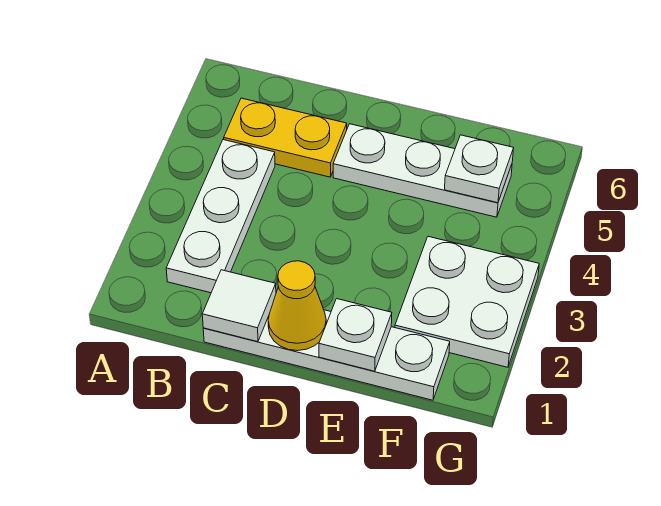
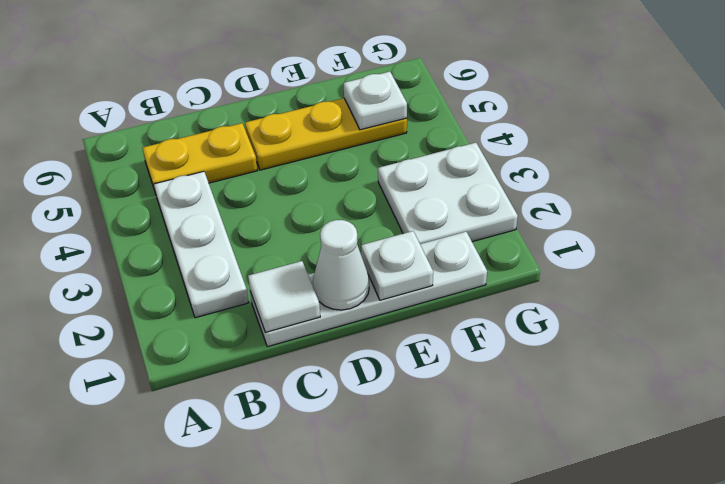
yellow cone D1 level 2 -> white cone D1 level 2
white plate D5:F5 level 1 -> yellow plate D5:F5 level 1

